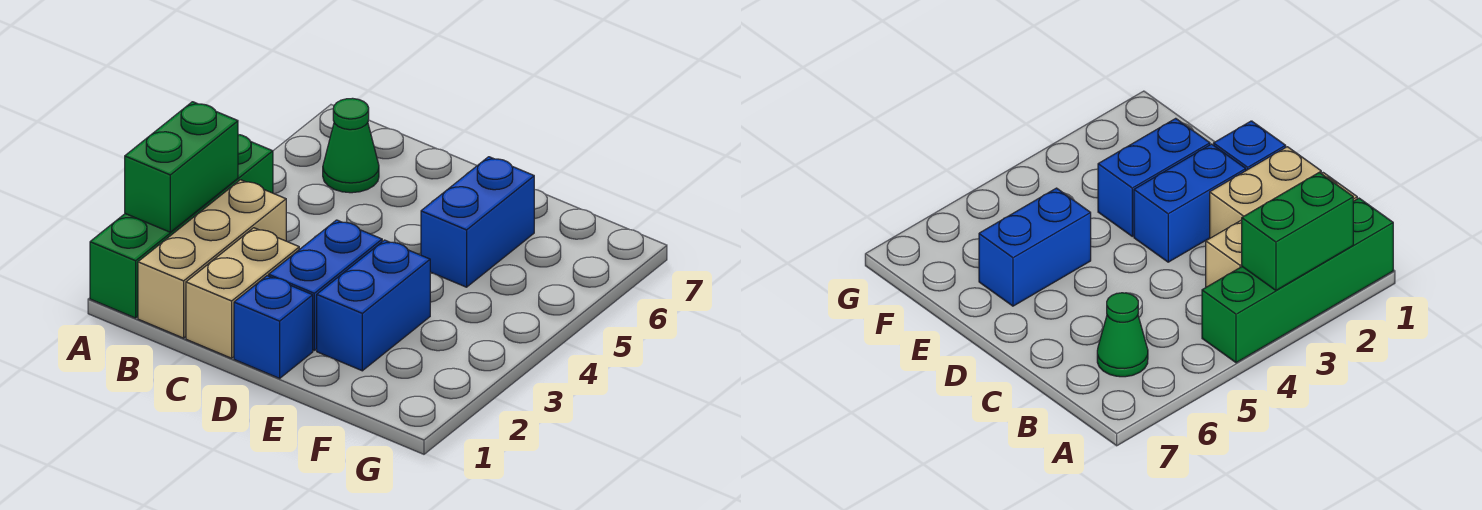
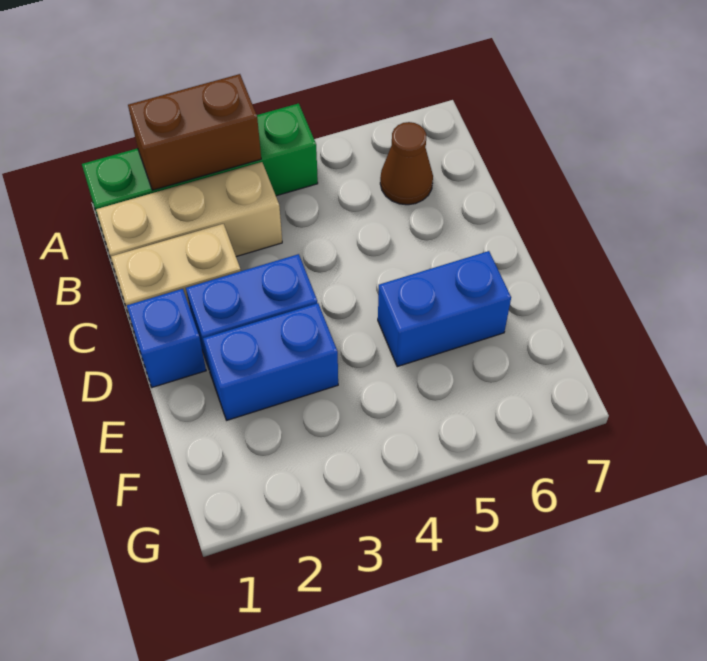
green brick A2:A3 level 2 -> brown brick A2:A3 level 2
green cone B6 level 1 -> brown cone B6 level 1

